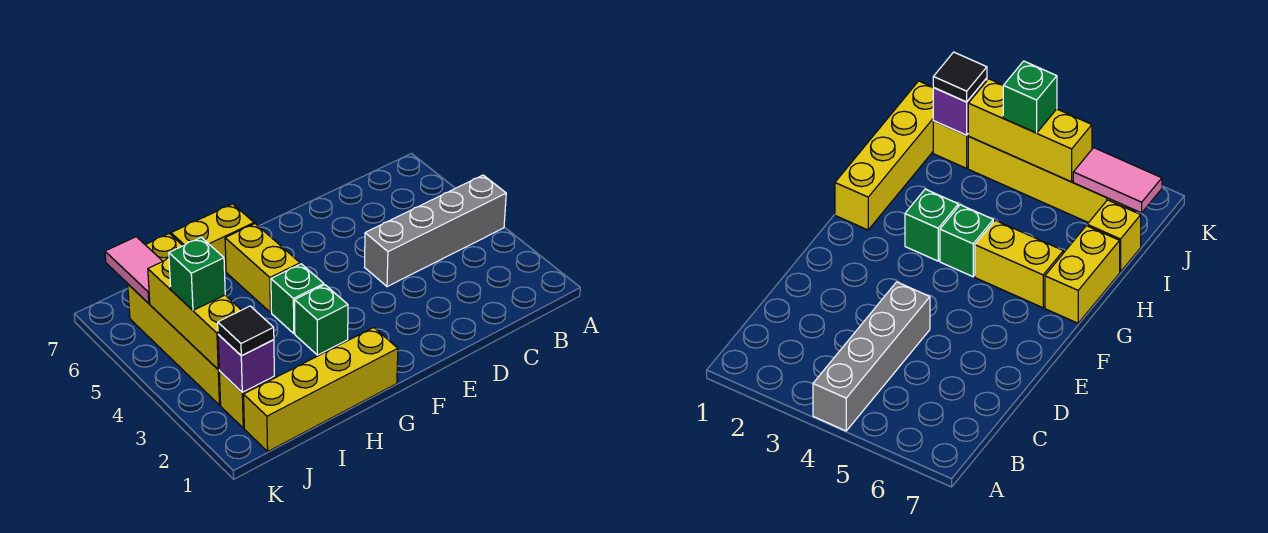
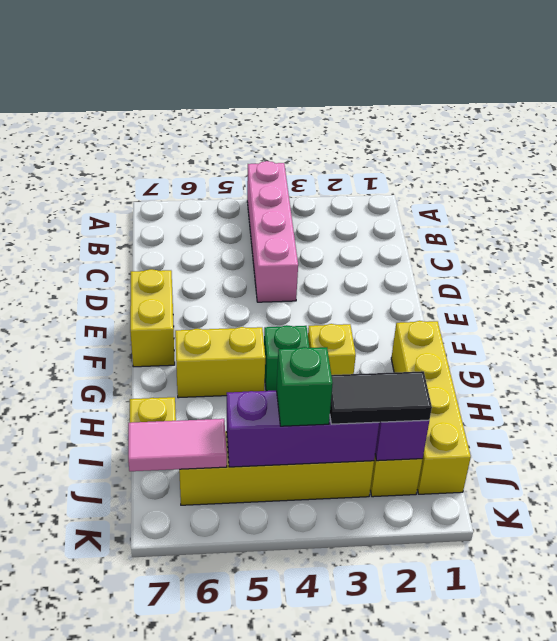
grey brick A4:D4 level 1 -> pink brick A4:D4 level 1
green brick G3 level 1 -> yellow brick G3 level 1
yellow brick G7:H7 level 1 -> yellow brick E7:F7 level 1
black tile J2 level 3 -> black tile J2:J3 level 3
yellow brick J3:J5 level 2 -> purple brick J3:J5 level 2

